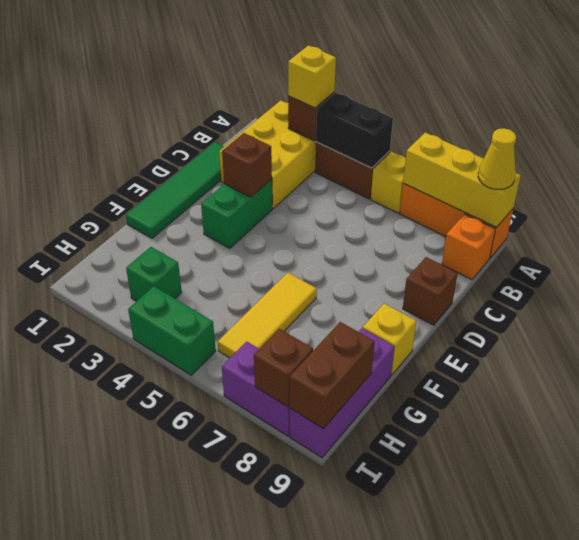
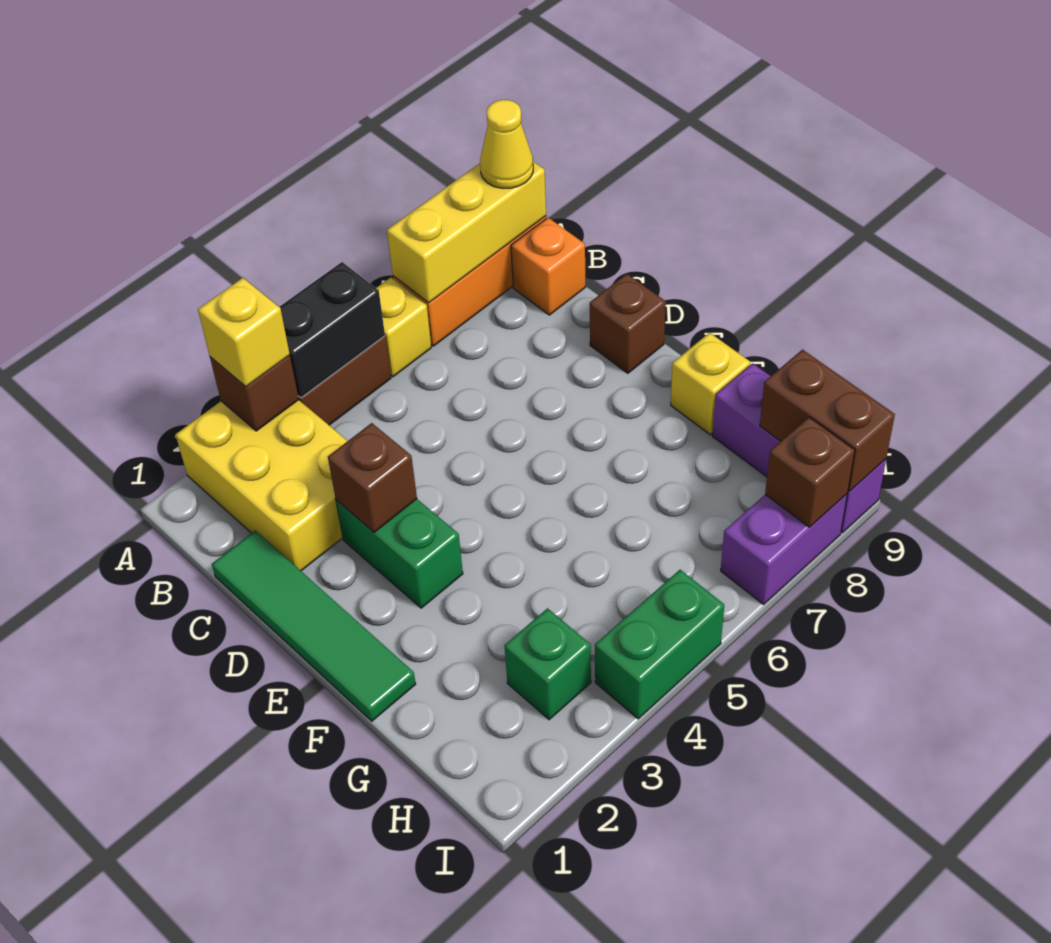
yellow tile F6:H6 level 1 -> none

